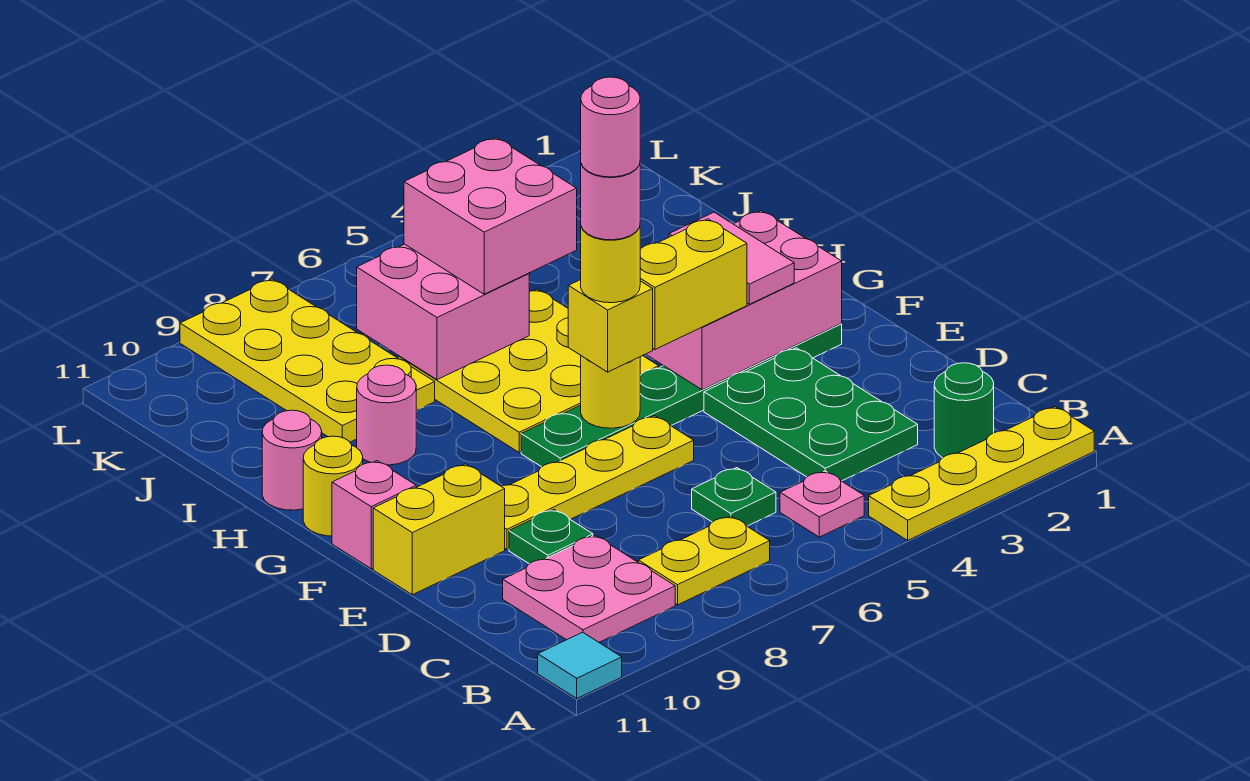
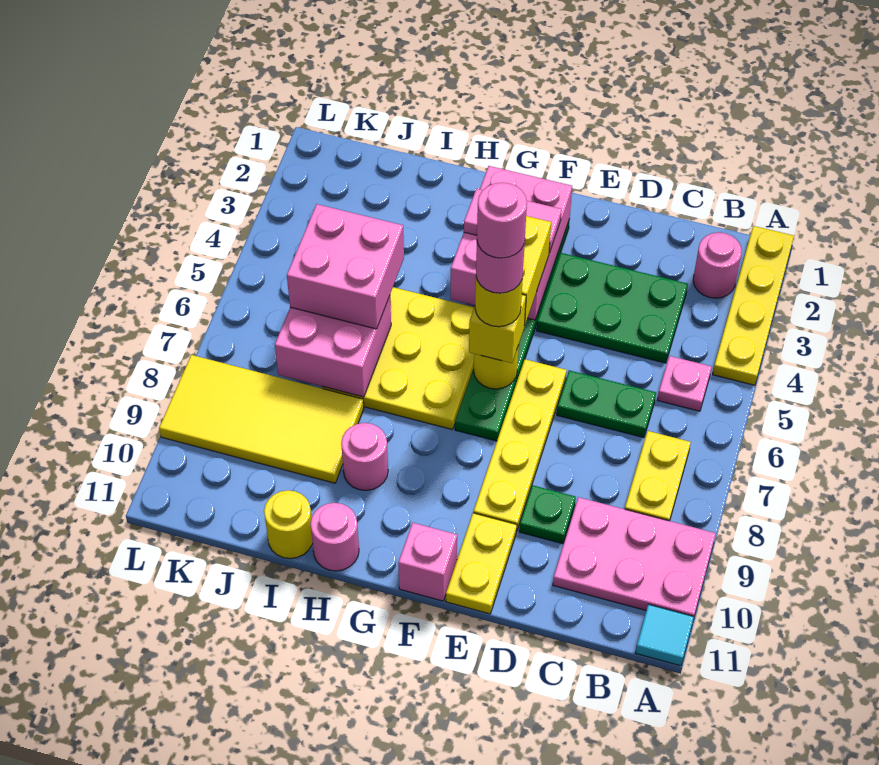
green round brick B2 level 1 -> pink round brick B2 level 1
pink plate B9:C10 level 1 -> pink plate A9:C10 level 1
green plate C6 level 1 -> green plate C6:D6 level 1
yellow brick E10:E11 level 1 -> yellow plate E10:E11 level 1
yellow round brick G11 level 1 -> yellow round brick I11 level 1
yellow plate I8:L9 level 1 -> yellow tile I8:L9 level 1

